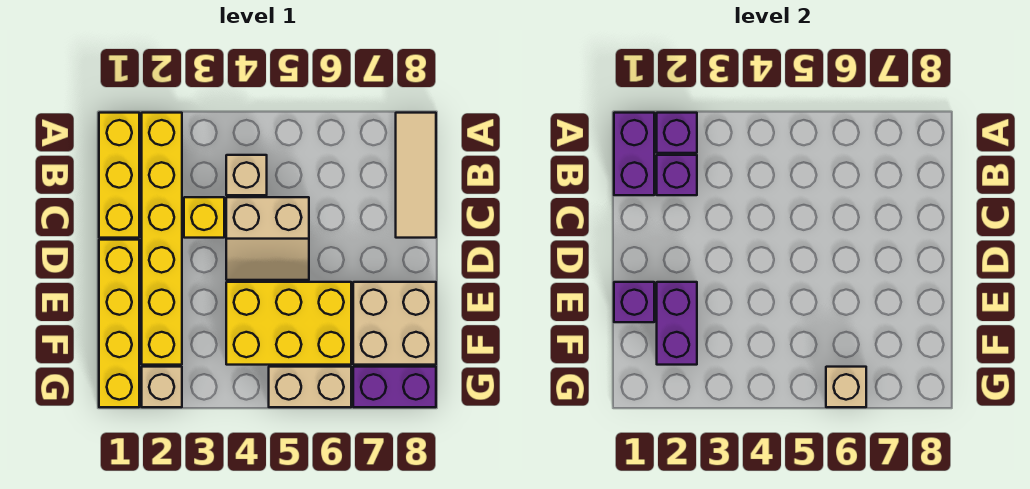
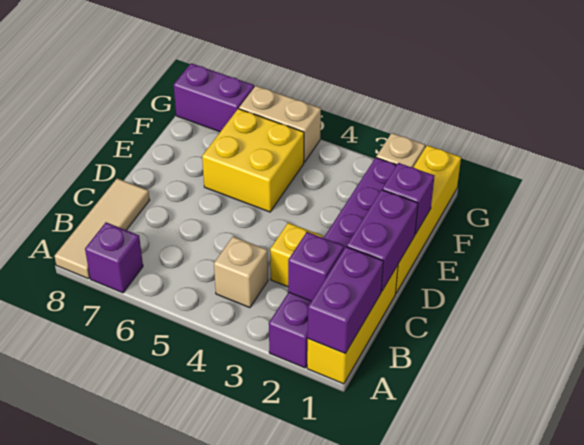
yellow brick A2:F2 level 1 -> purple brick A2:F2 level 1
purple brick A2 level 2 -> purple brick A7 level 1
tan slope C4:D5 level 1 top C -> none
purple brick E2:F2 level 2 -> purple brick C1:D1 level 2
yellow brick E4:F6 level 1 -> yellow brick E5:F6 level 1
tan brick E7:F8 level 1 -> none
tan brick G6 level 2 -> none

